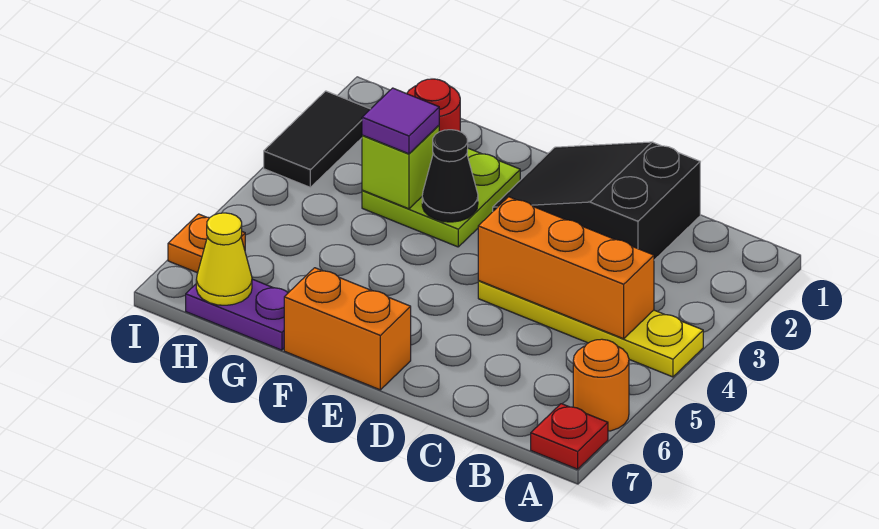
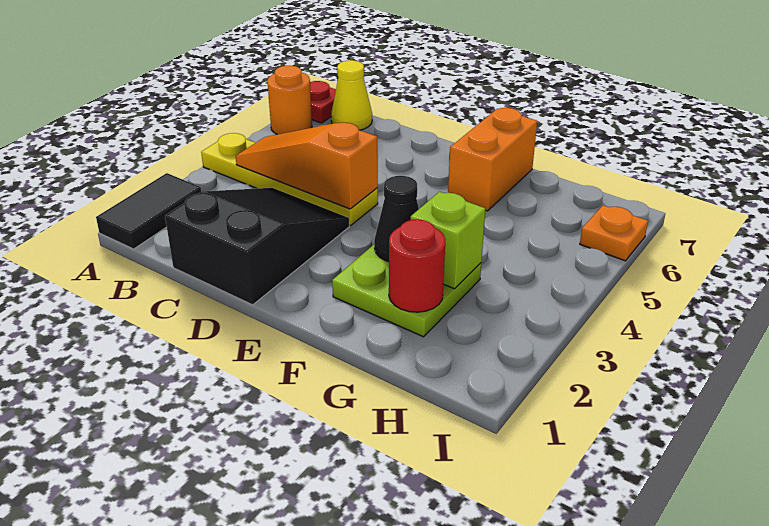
orange brick B4:D4 level 2 -> orange slope B4:D4 level 2 top D
black slope C1:E2 level 1 top C -> black slope C1:D3 level 1 top 1
orange brick E7:F7 level 1 -> orange brick F6:F7 level 1
purple tile G3 level 3 -> none
purple plate G7:H7 level 1 -> none
yellow cone H7 level 2 -> yellow cone B7 level 1
black tile I2:I3 level 1 -> black tile A1:A2 level 1

